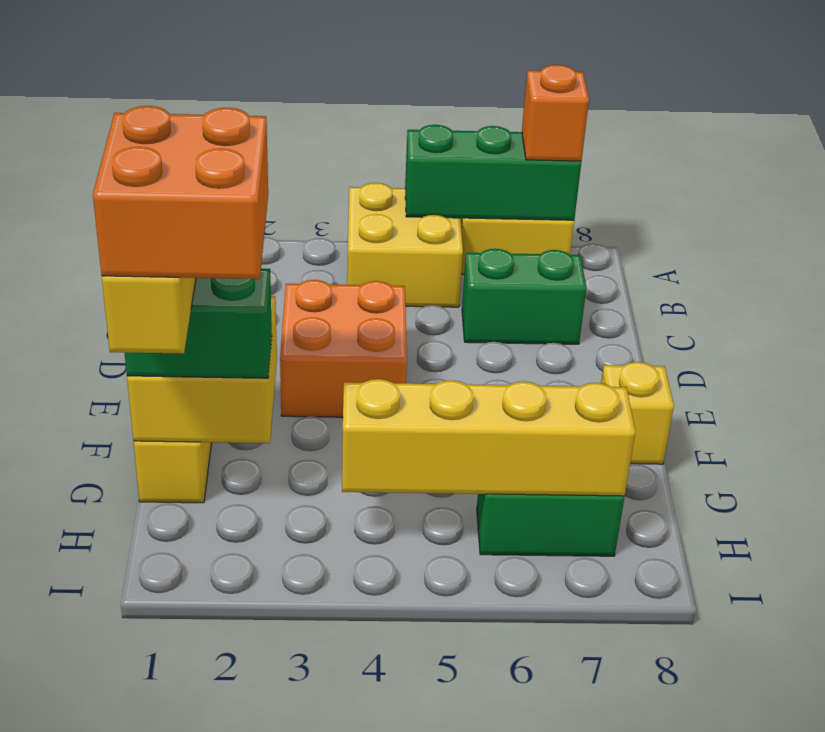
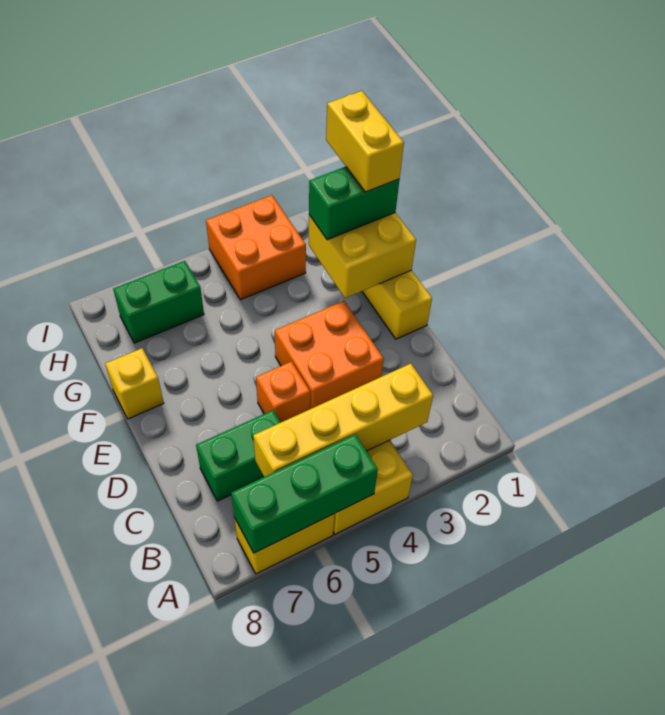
orange brick A7 level 3 -> orange brick D5 level 1
orange brick G1:H2 level 5 -> orange brick H3:I4 level 1
yellow brick H4:H7 level 2 -> yellow brick B3:B6 level 2

